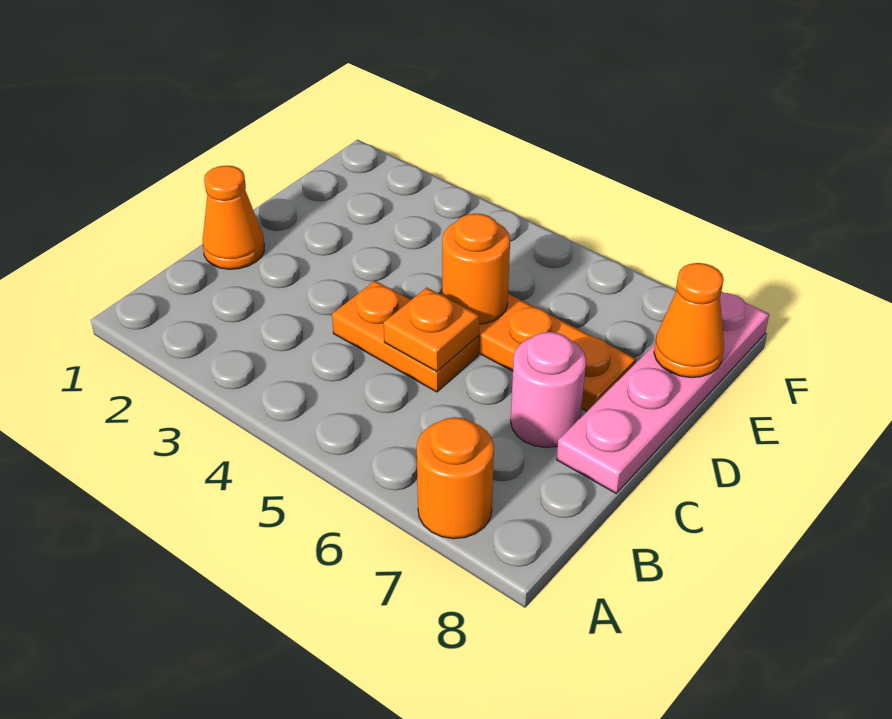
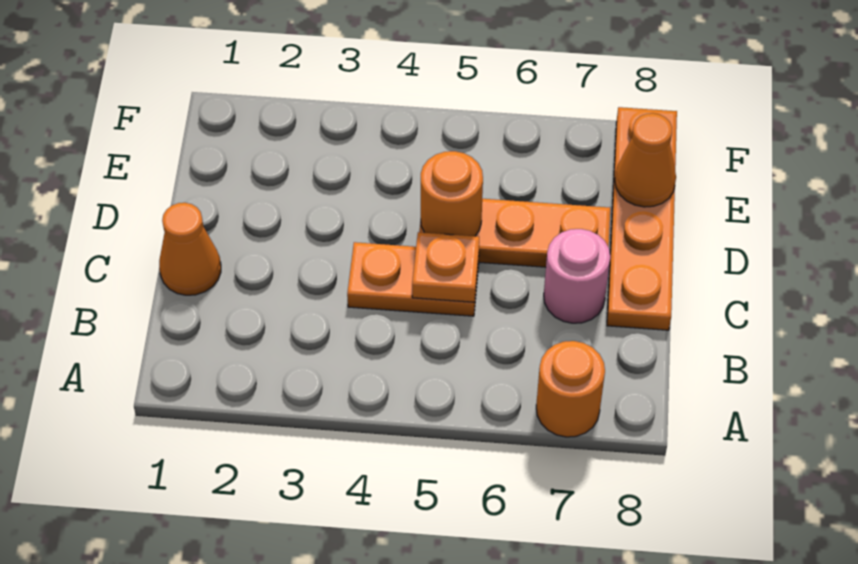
pink plate C8:F8 level 1 -> orange plate C8:F8 level 1

